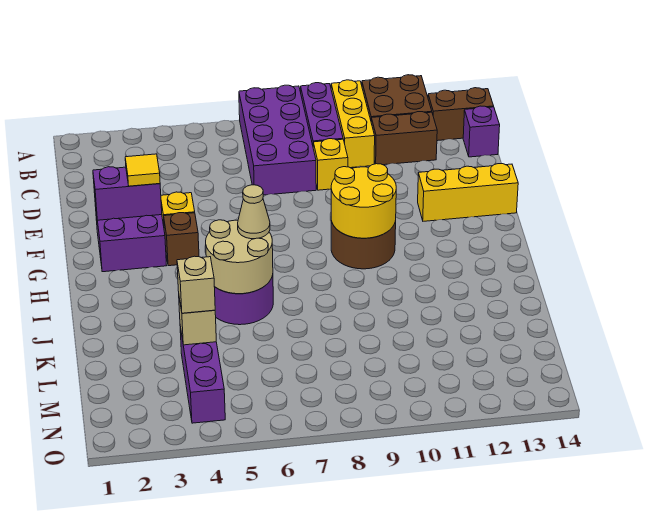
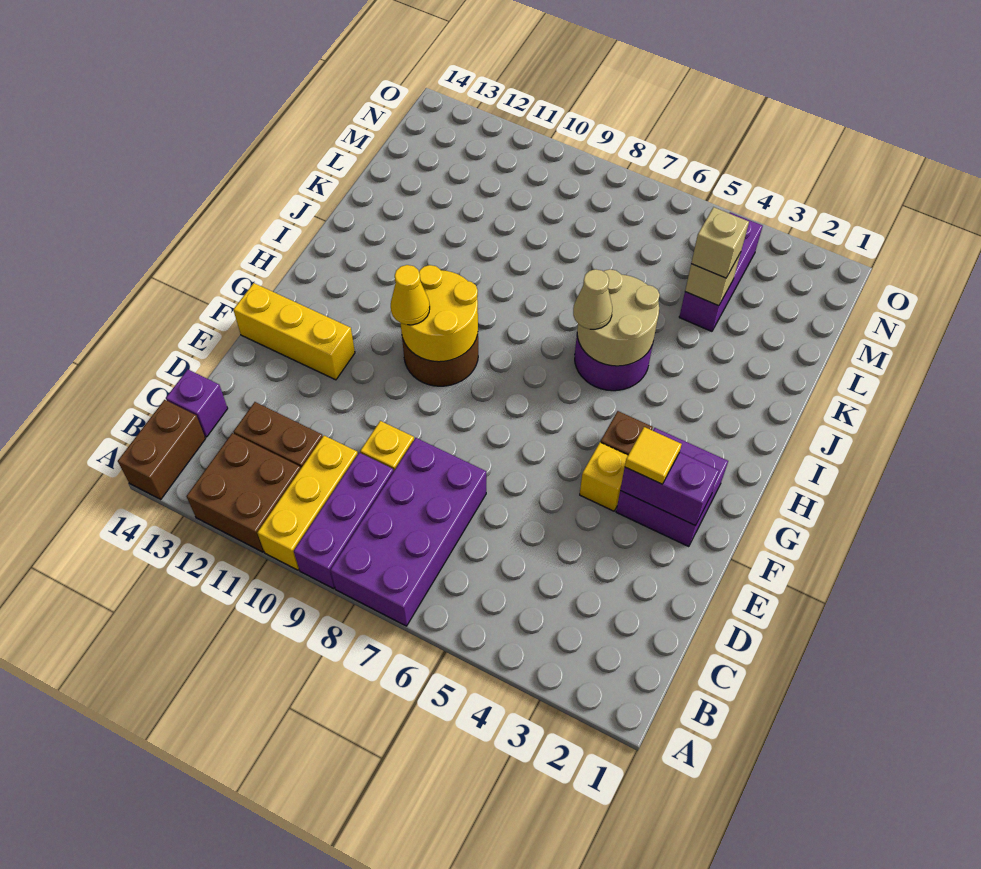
brown brick B13:B14 level 1 -> brown brick A14:B14 level 1
none -> yellow cone G10 level 3

